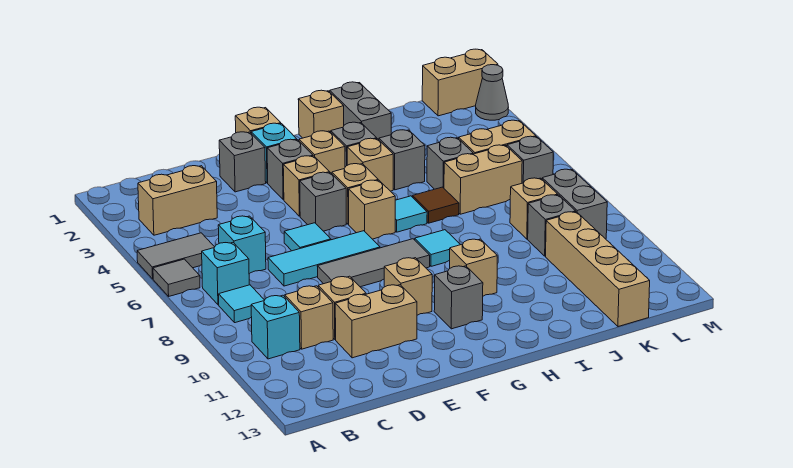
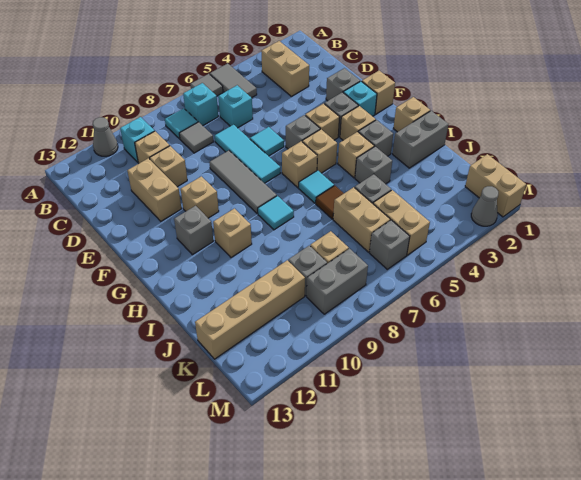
none -> grey cone A11 level 1
none -> grey tile C8 level 1

